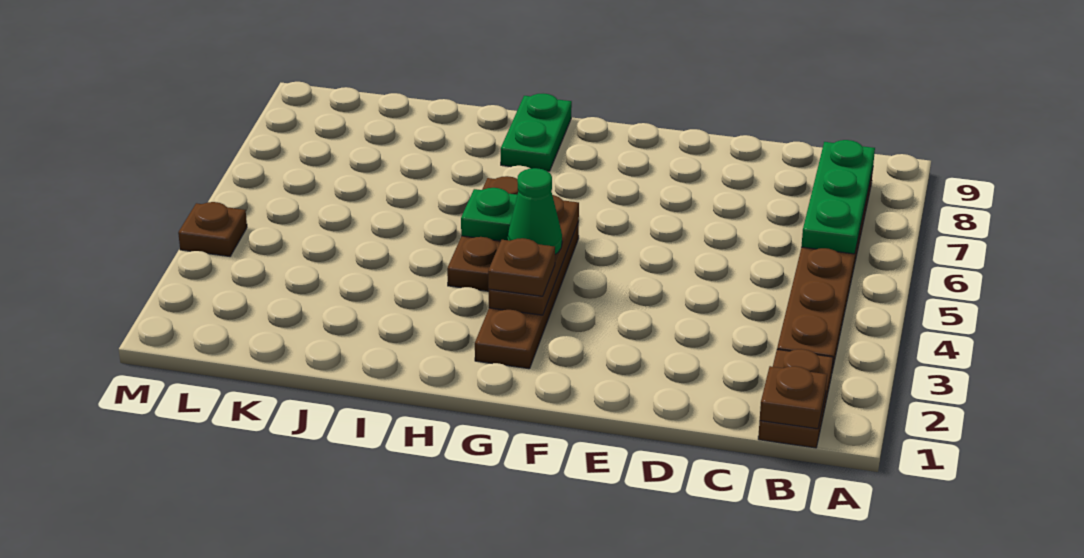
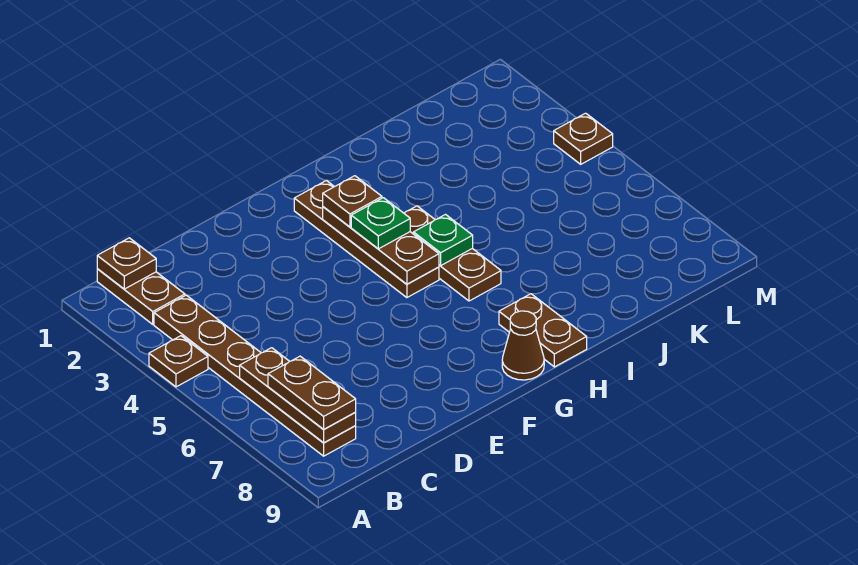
none -> brown plate A4 level 1
green plate B6:B8 level 2 -> brown plate B6:B8 level 2
none -> brown plate B7:B8 level 3
green cone G4 level 3 -> green plate G4 level 3
none -> brown cone G9 level 1
green plate H8:H9 level 1 -> brown plate H8:H9 level 1

